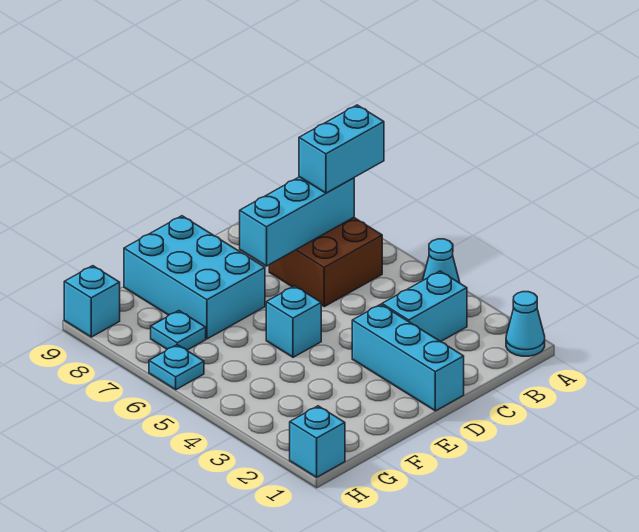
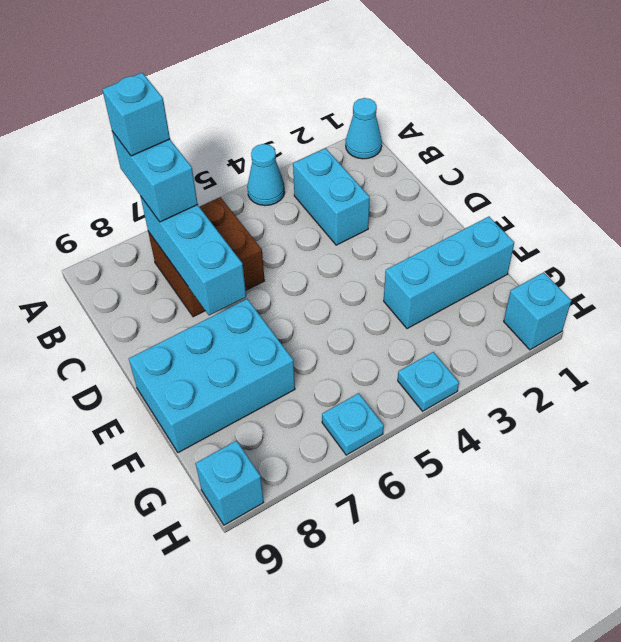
cyan brick D1:D3 level 1 -> cyan brick F1:F3 level 1
cyan brick E5 level 1 -> cyan brick A7 level 4
cyan plate G7 level 1 -> cyan plate H4 level 1

